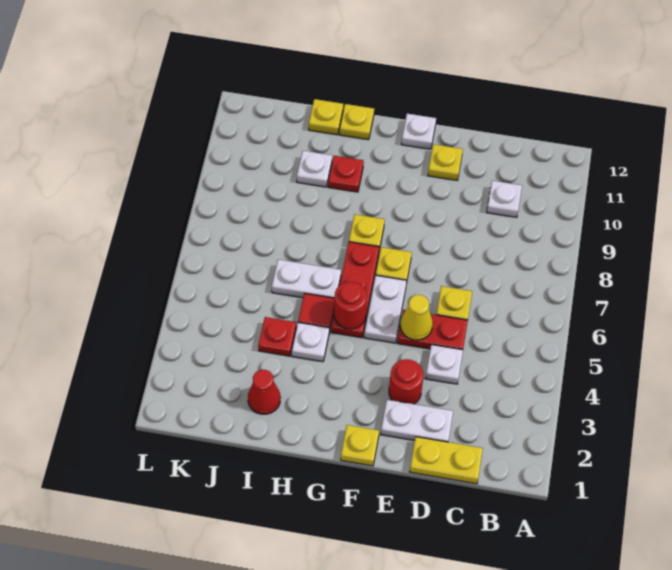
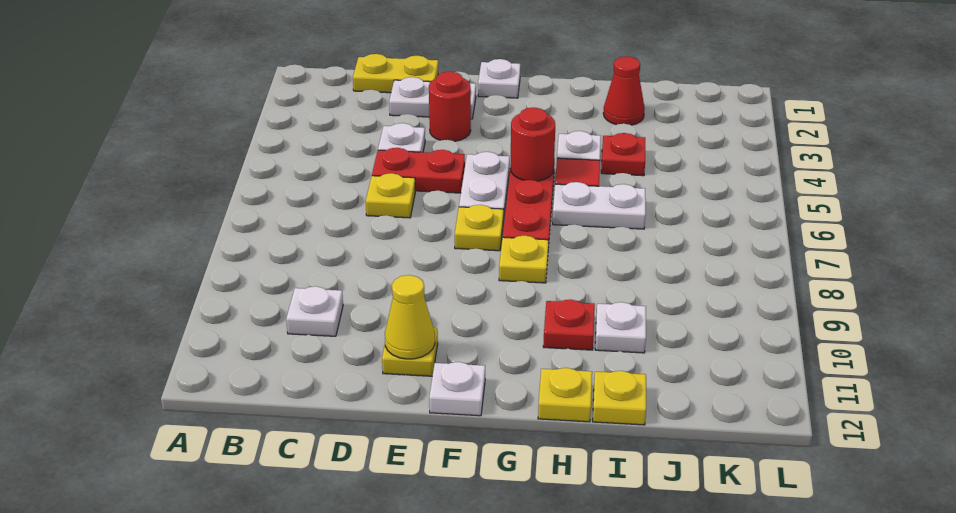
yellow cone E5 level 2 -> yellow cone E11 level 2
yellow plate F1 level 1 -> white plate F1 level 1

